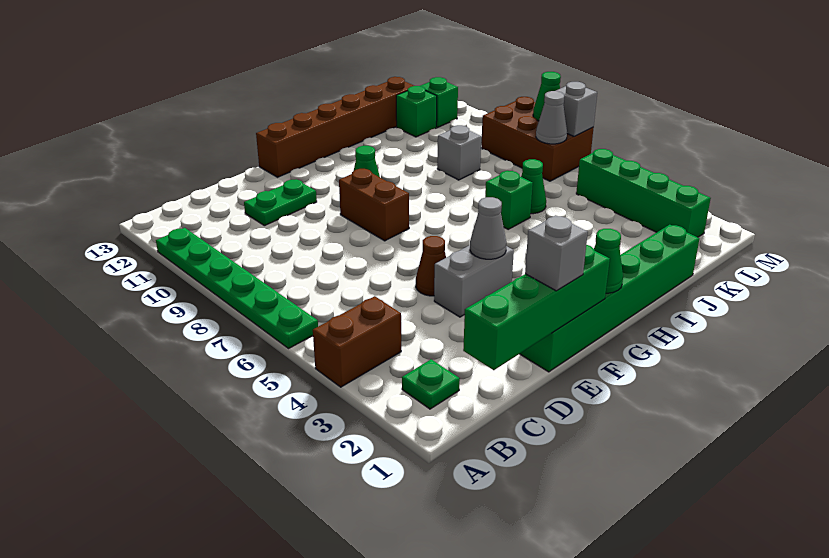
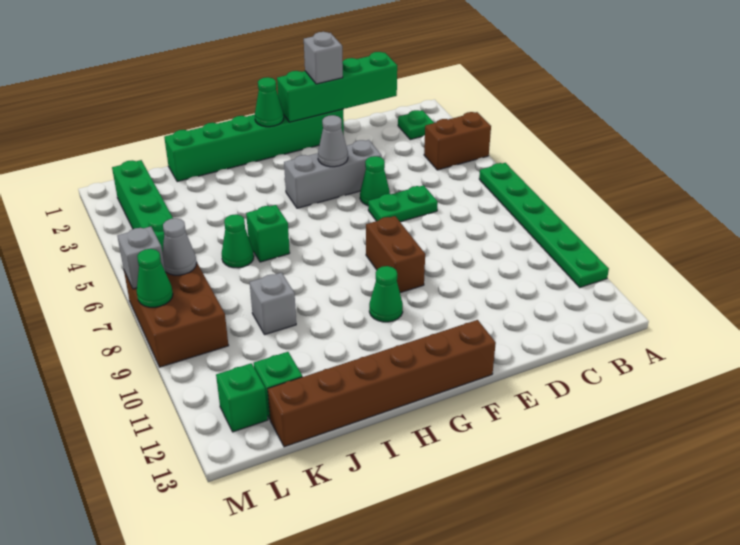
green plate D11:E11 level 1 -> green plate D6:E6 level 1
grey brick E4:F4 level 1 -> grey brick E4:G4 level 1
brown cone E5 level 1 -> green cone E5 level 1

